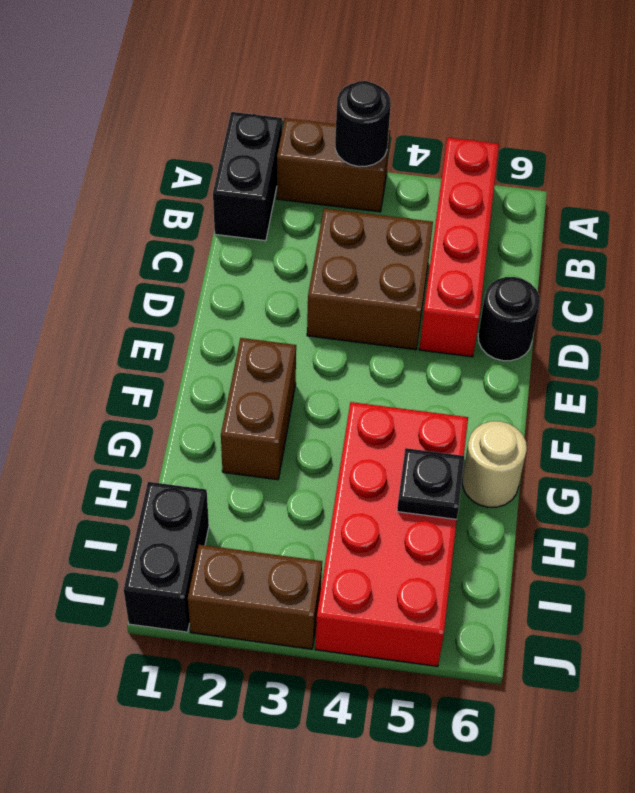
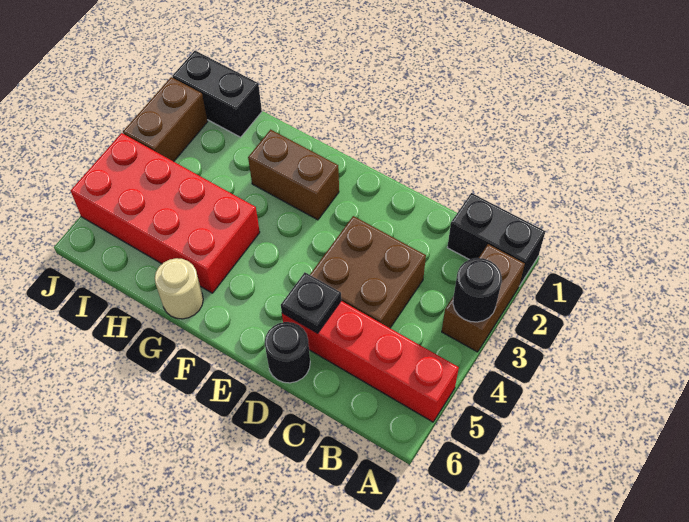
black plate H5 level 2 -> black plate D5 level 2

